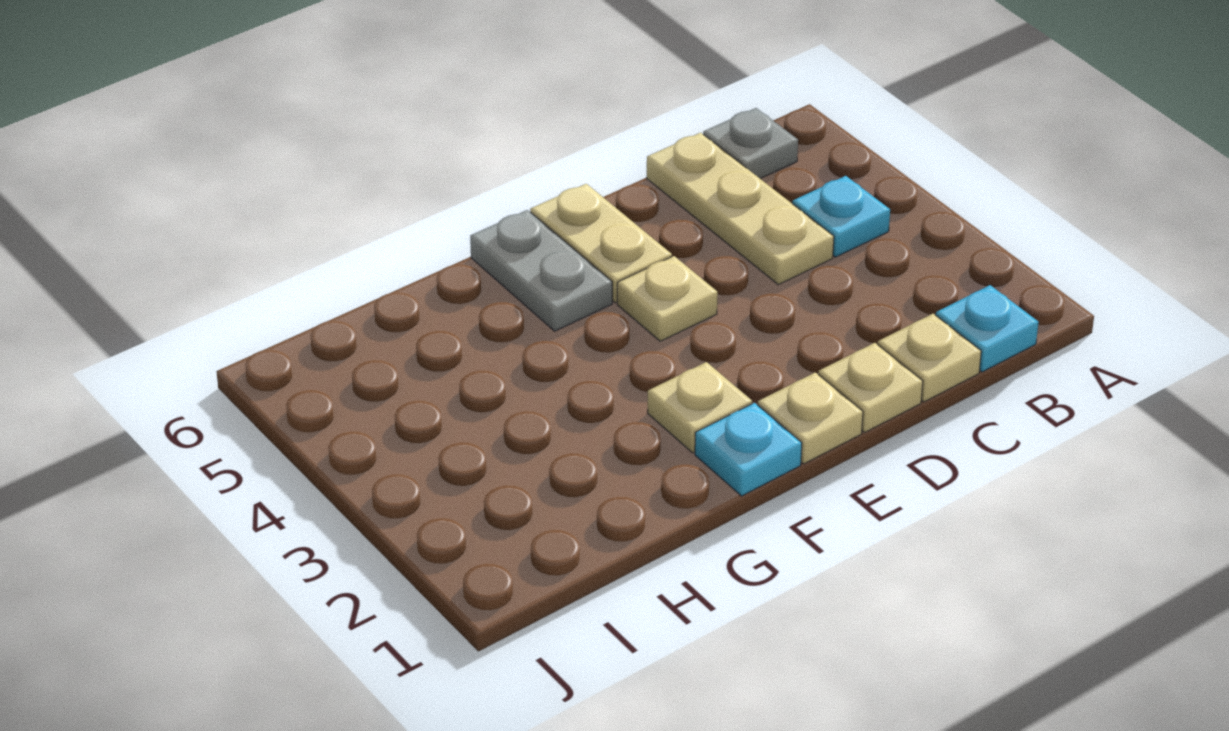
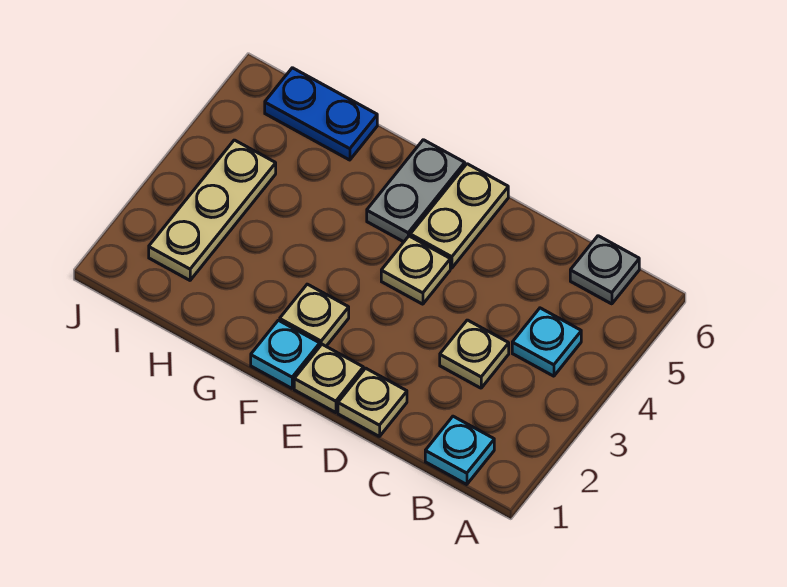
tan plate C1 level 1 -> tan plate C3 level 1
tan plate C4:C6 level 1 -> tan plate I2:I4 level 1
none -> blue plate H6:I6 level 1

